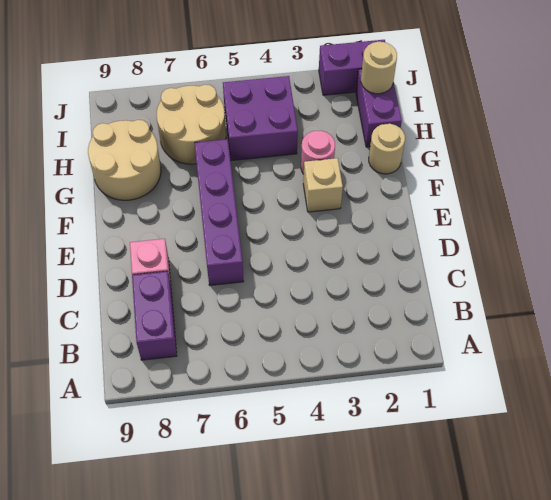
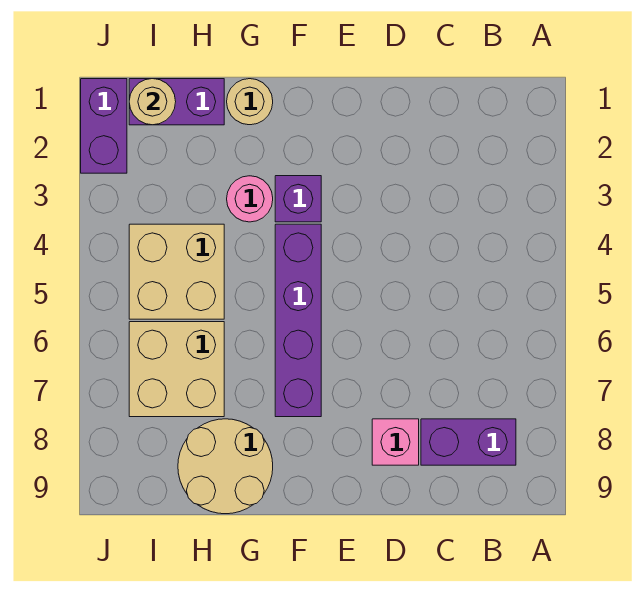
purple brick D6:G6 level 1 -> purple brick F4:F7 level 1
tan brick F3 level 1 -> purple brick F3 level 1
purple brick H4:I5 level 1 -> tan brick H4:I5 level 1
tan round brick H6:I7 level 1 -> tan brick H6:I7 level 1

